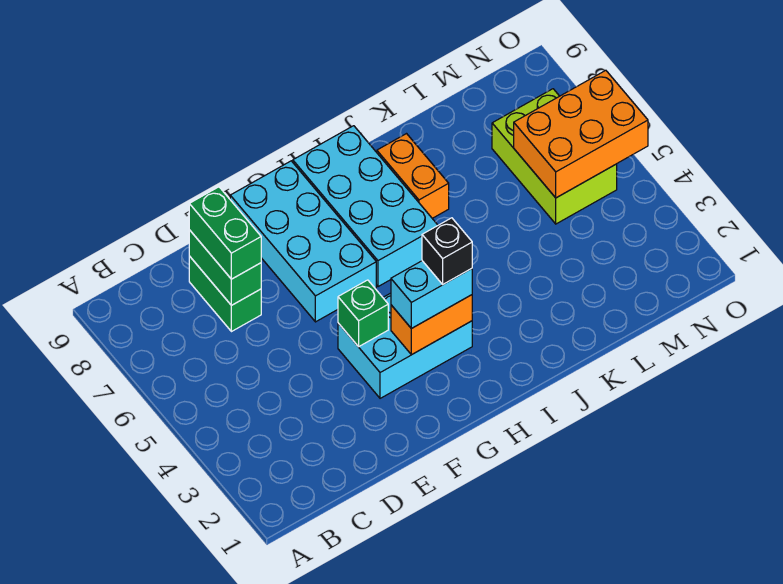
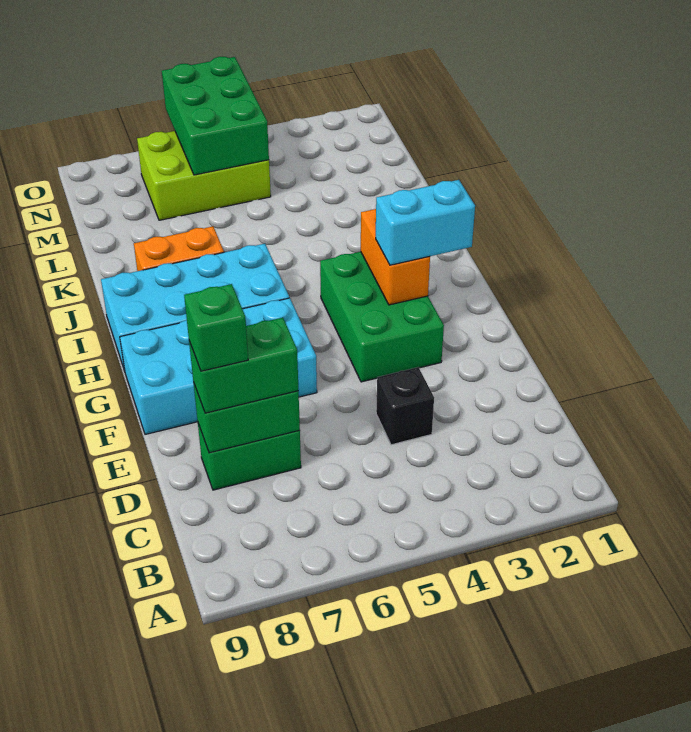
cyan brick F3:H4 level 1 -> green brick F3:H4 level 1
green brick F4 level 2 -> green brick D8 level 4
cyan brick G3:H3 level 3 -> cyan brick G2:G3 level 3
black brick H3 level 4 -> black brick D4 level 1
orange brick M5:O6 level 2 -> green brick M5:O6 level 2

